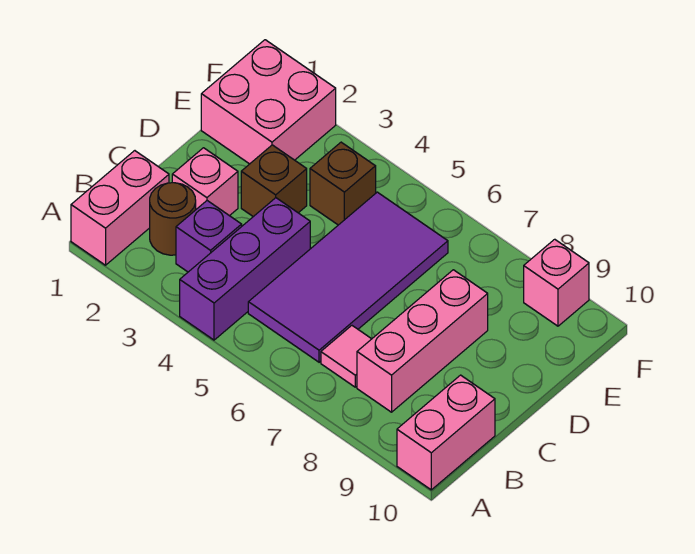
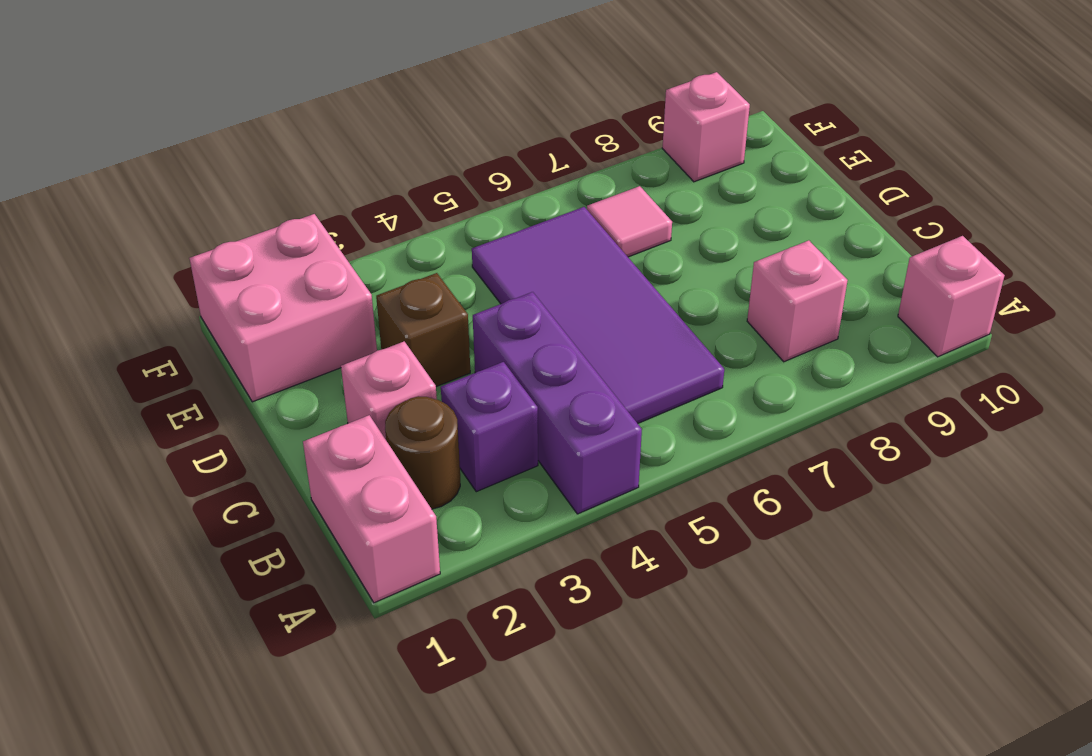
pink brick A10:B10 level 1 -> pink brick A10 level 1
pink tile B7 level 1 -> pink tile E7 level 1
pink brick B8:D8 level 1 -> pink brick B8 level 1
brown brick E4 level 1 -> none

